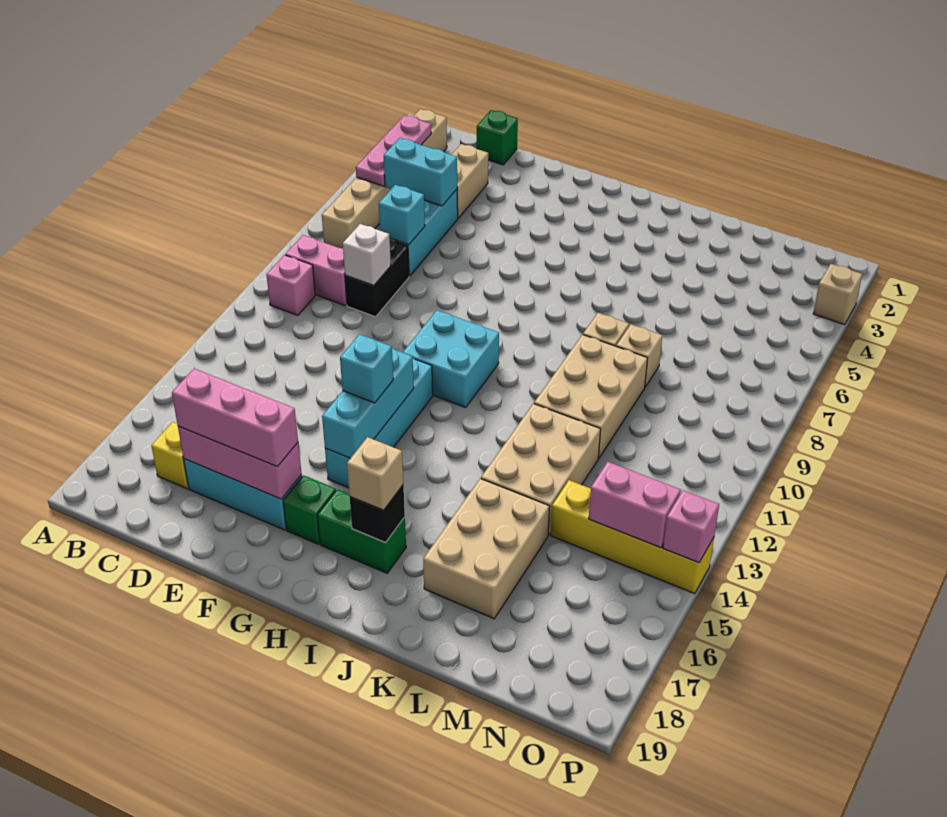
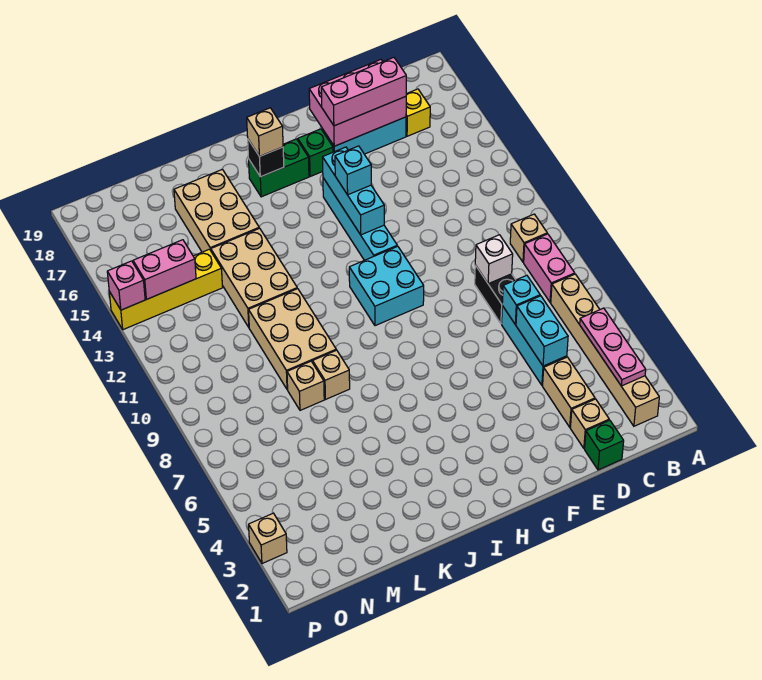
pink brick B9:C9 level 1 -> pink brick B8:B9 level 1
pink brick B10 level 1 -> tan brick B10 level 1
cyan brick C5:D5 level 2 -> cyan brick D5:D6 level 2
none -> tan brick D2 level 1
pink brick D17:F17 level 2 -> pink brick D17:F18 level 2

